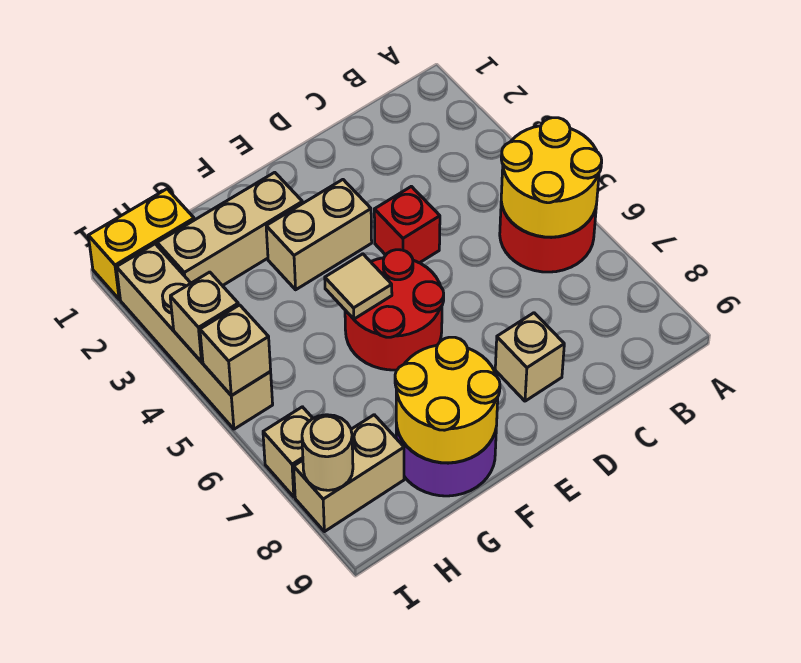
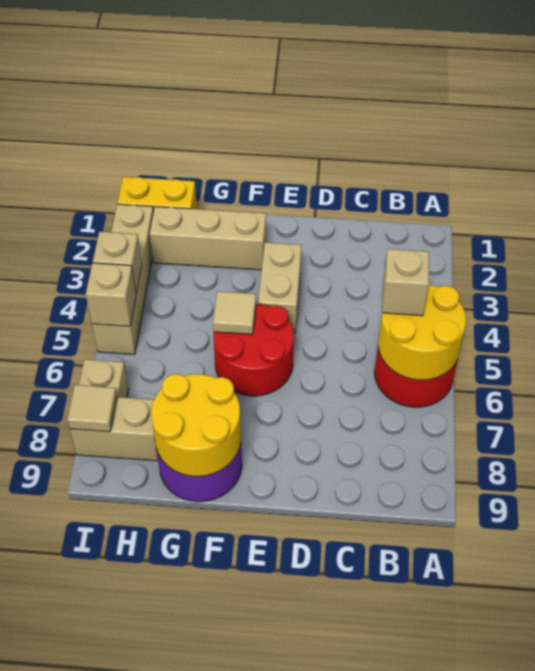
red brick D4 level 1 -> none
tan brick D8 level 1 -> tan brick B5 level 3
tan brick E3:F3 level 1 -> tan brick E3:E4 level 1
tan round brick I8 level 2 -> tan tile I8 level 2

